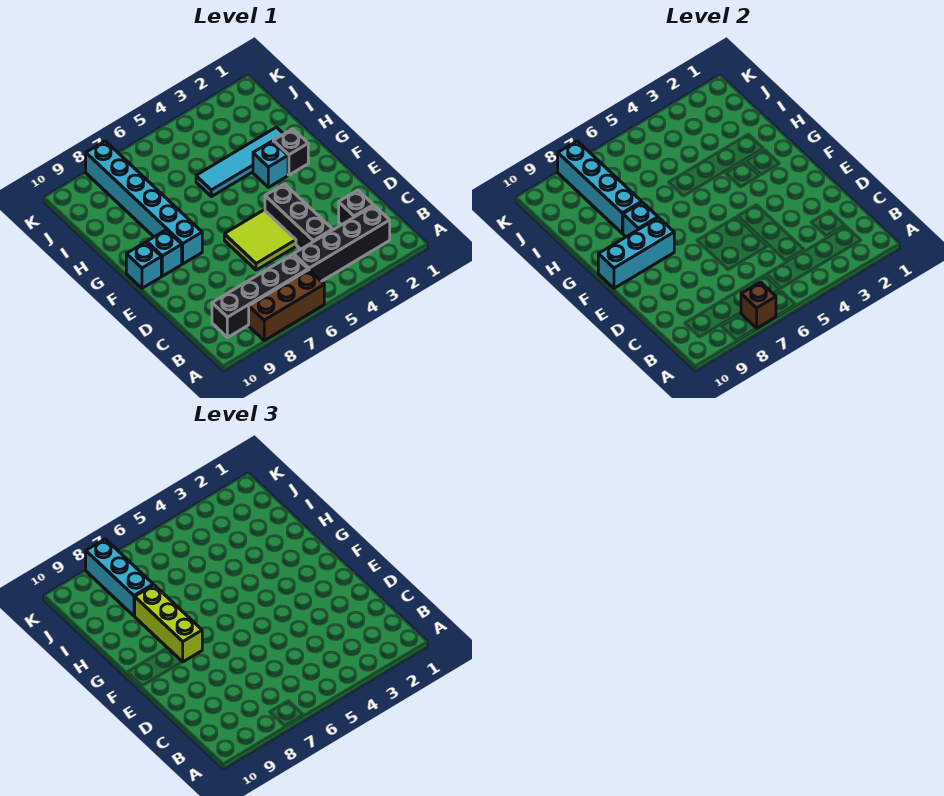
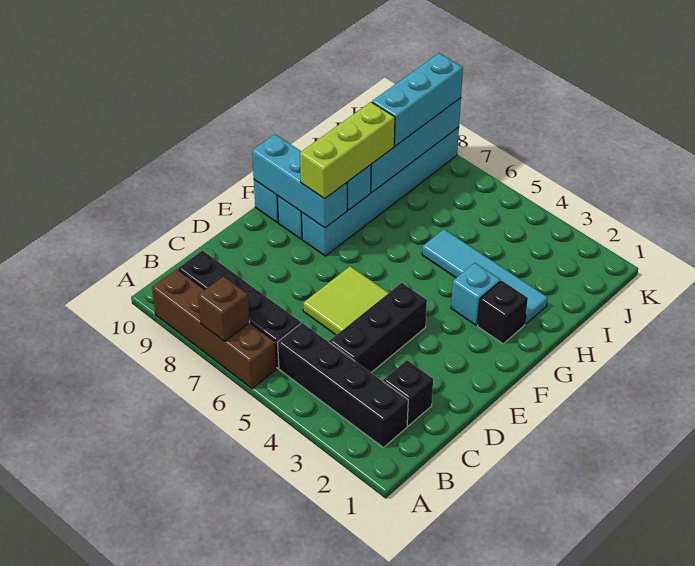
brown brick A6:A8 level 1 -> brown brick A6:A9 level 1

